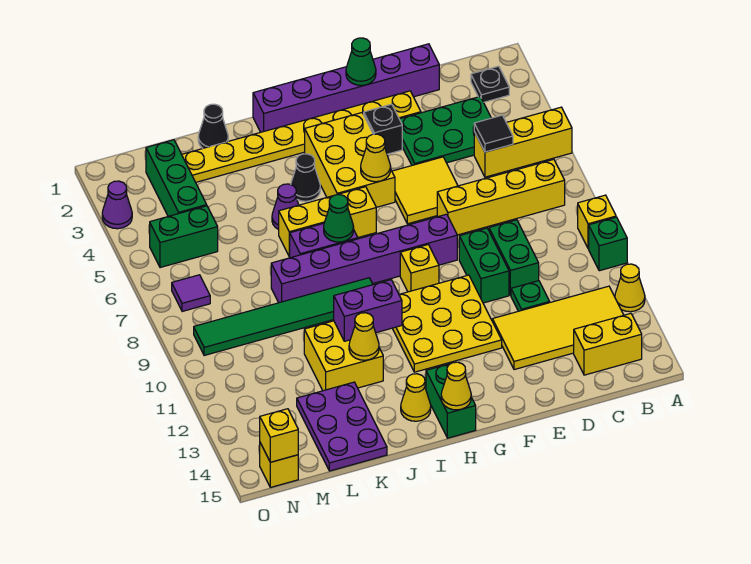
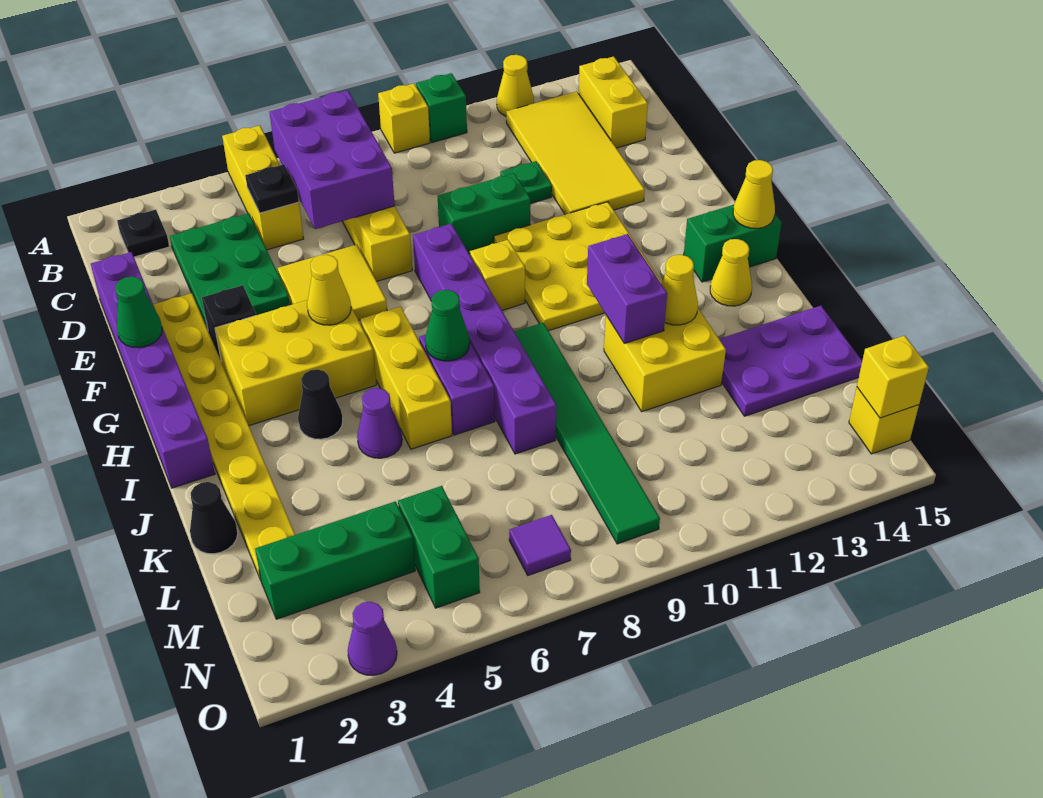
none -> purple brick B6:D7 level 2
black tile C5 level 2 -> black plate C5 level 2
green brick D9:D10 level 1 -> none

